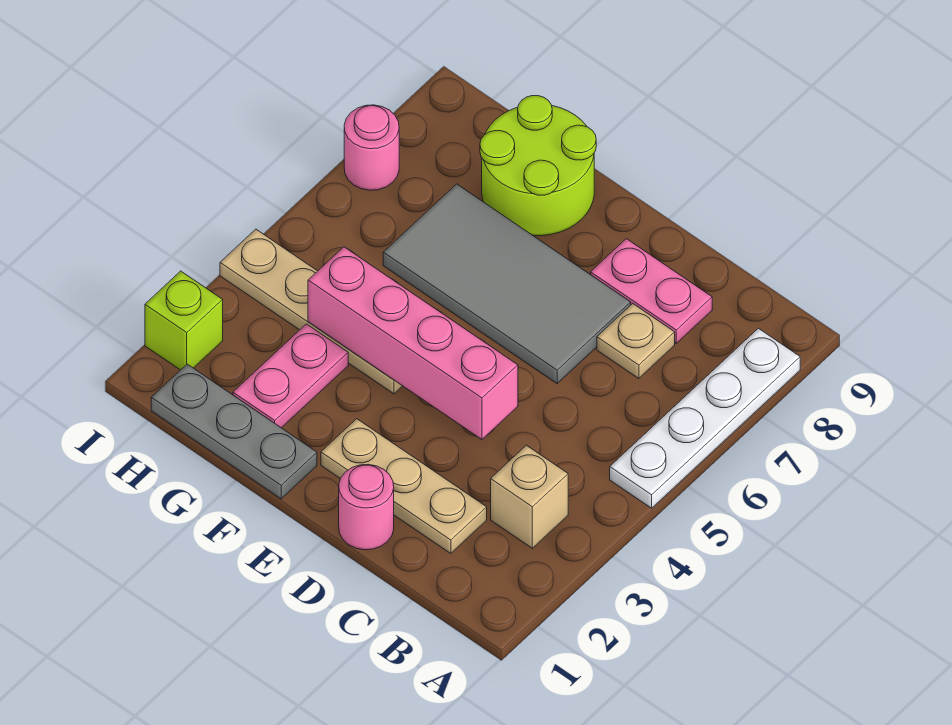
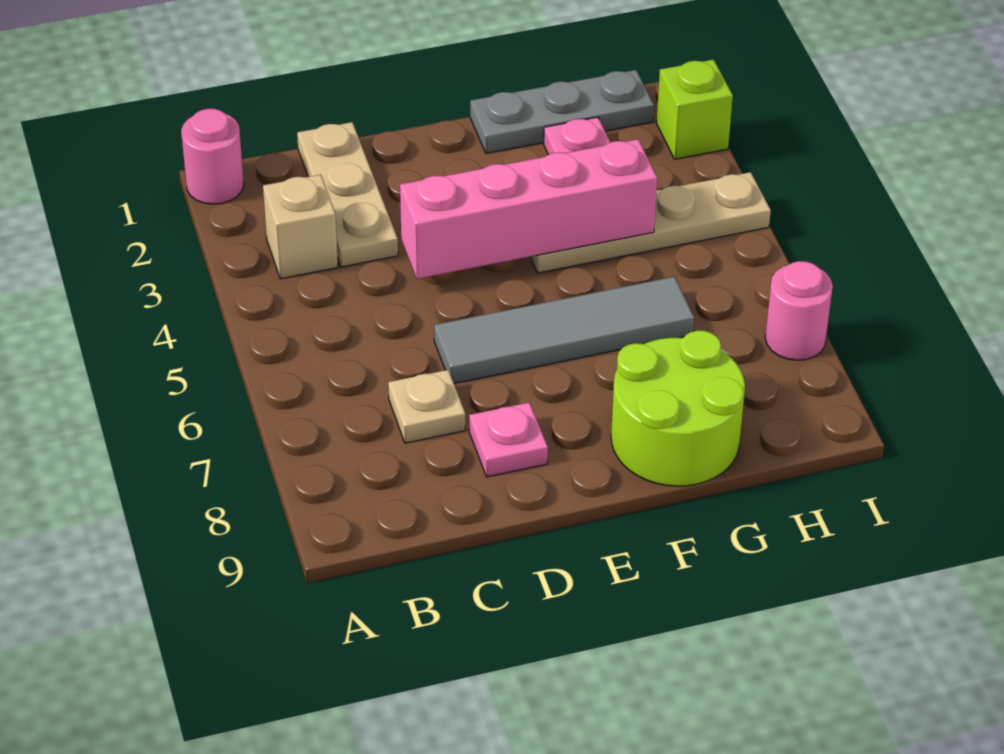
white plate A5:A8 level 1 -> none
tan plate C2:E2 level 1 -> tan plate C1:C3 level 1
pink plate C8:D8 level 1 -> pink plate D8 level 1
pink round brick D1 level 1 -> pink round brick A1 level 1
grey tile D6:G7 level 1 -> grey tile D6:G6 level 1

